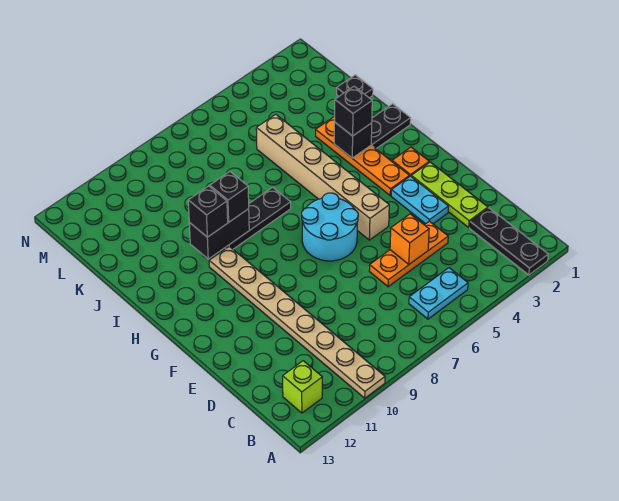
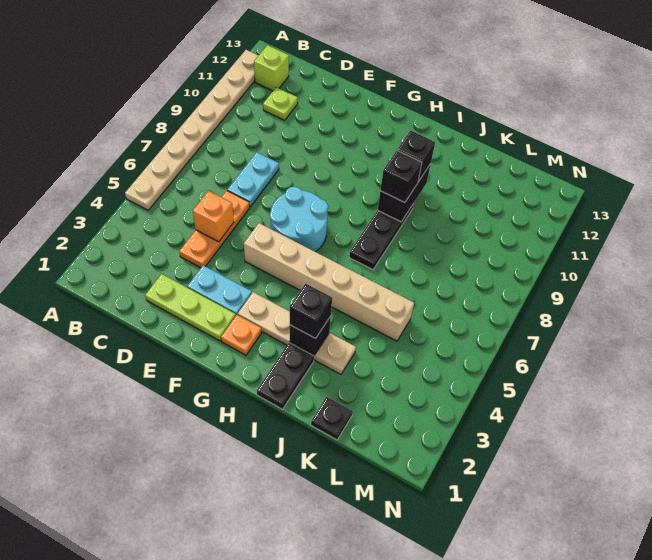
black plate A2:C2 level 1 -> none
tan plate A10:H10 level 1 -> tan plate A5:A12 level 1
cyan plate B5:B6 level 1 -> cyan plate D7:D8 level 1
none -> lime plate C11 level 1
orange plate G3:J3 level 1 -> tan plate G3:J3 level 1

